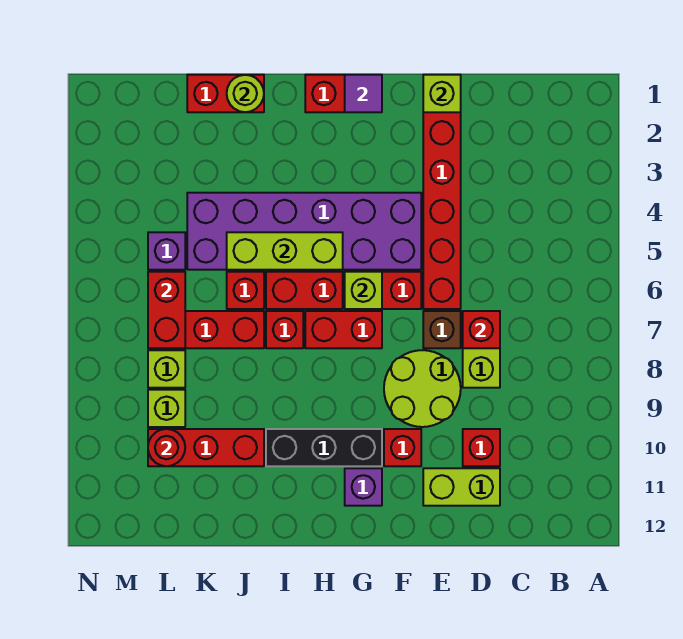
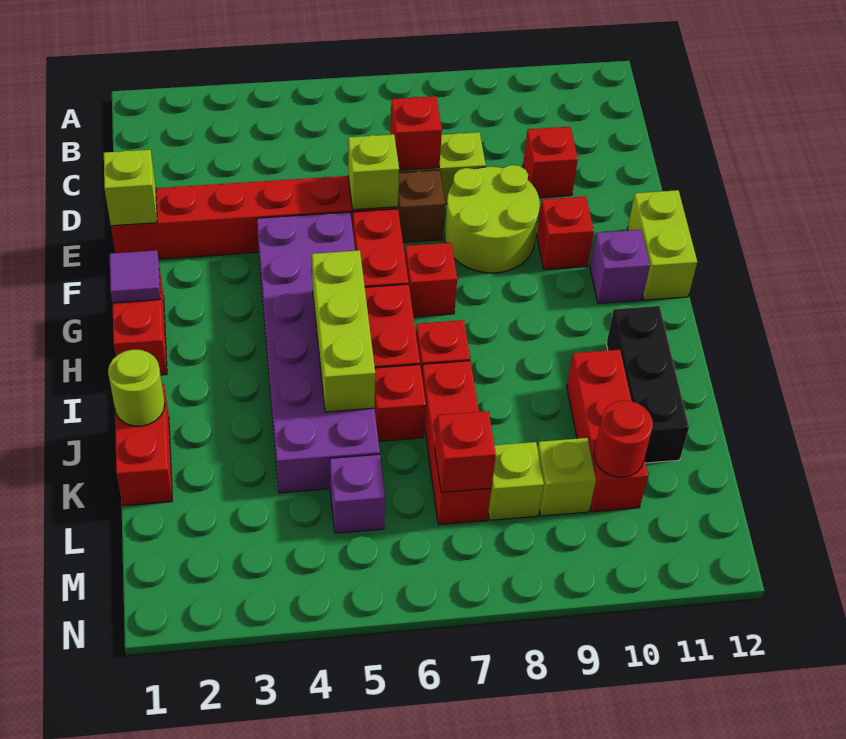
lime brick D11:E11 level 1 -> lime brick F12:G12 level 1
lime brick G6 level 2 -> lime brick E6 level 2
red brick G7:H7 level 1 -> red brick G7 level 1
black brick G10:I10 level 1 -> black brick I11:K11 level 1
red brick L6:L7 level 2 -> red brick L7 level 2

